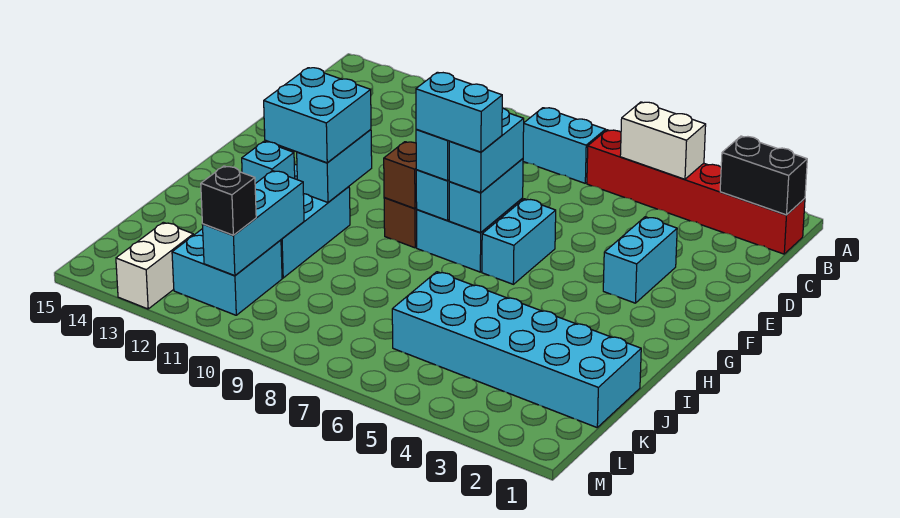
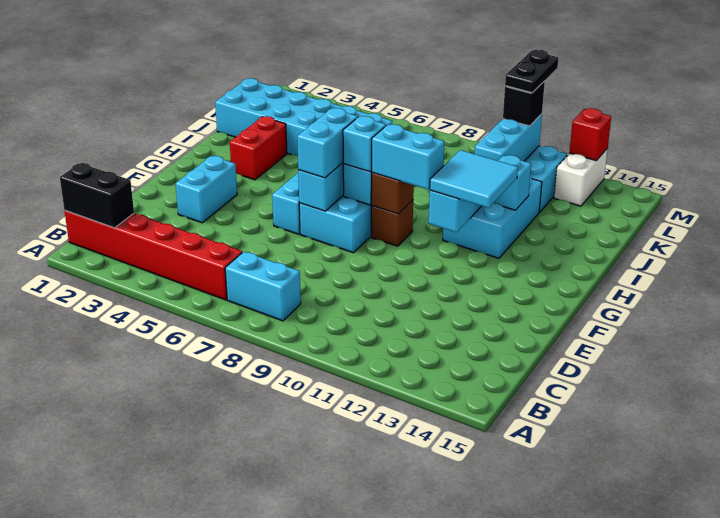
white brick B4:B5 level 2 -> none
cyan brick G7:G8 level 4 -> cyan brick G9:G10 level 3
cyan brick G11:H12 level 3 -> cyan tile G11:H12 level 3
none -> red brick H3:I3 level 1
none -> black plate L11:M11 level 4
none -> red brick M13 level 2

